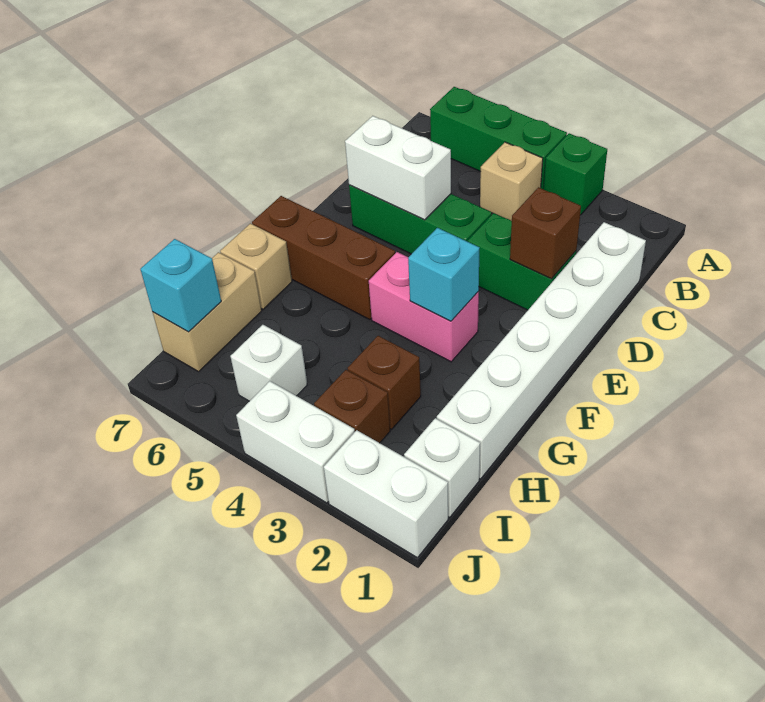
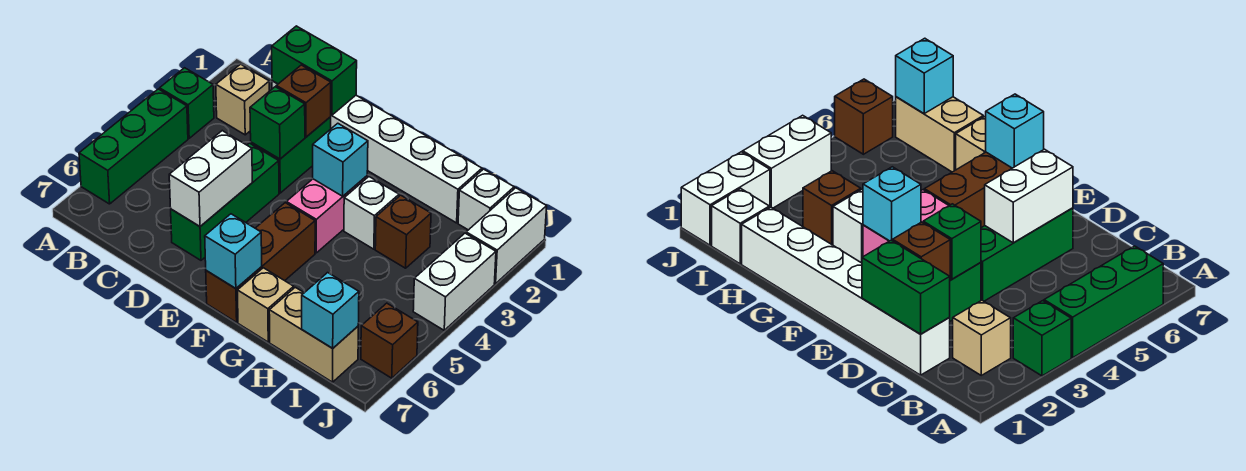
tan brick B4 level 1 -> tan brick B2 level 1
none -> green brick C1:D1 level 2
none -> green brick D3 level 2
none -> cyan brick F7 level 2
brown brick I3 level 1 -> brown brick J6 level 1
white brick I5 level 1 -> white brick G3 level 1

